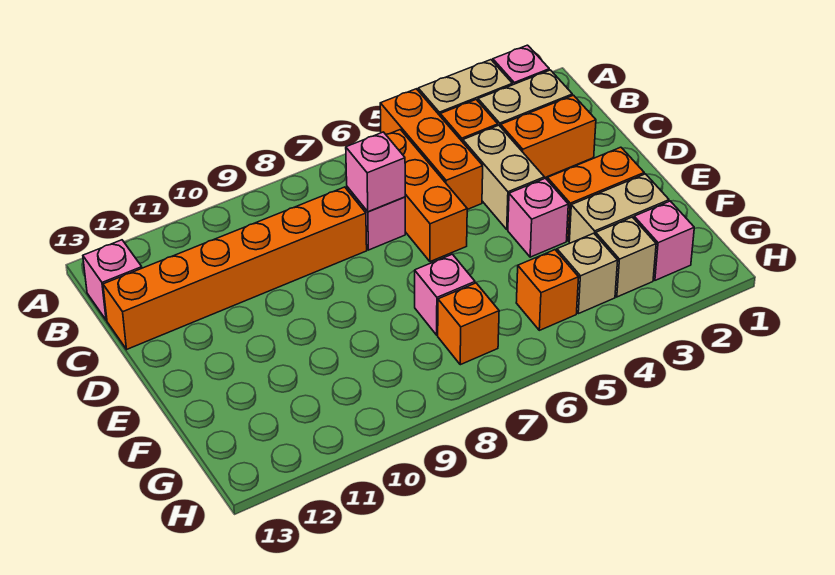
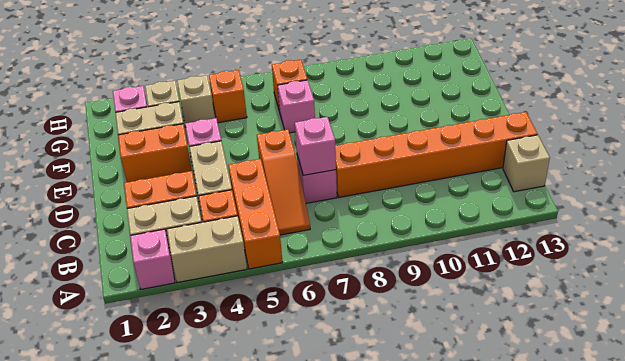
orange brick B6:D6 level 1 -> orange slope B6:D6 level 1 top D
pink brick B13 level 1 -> tan brick B13 level 1

